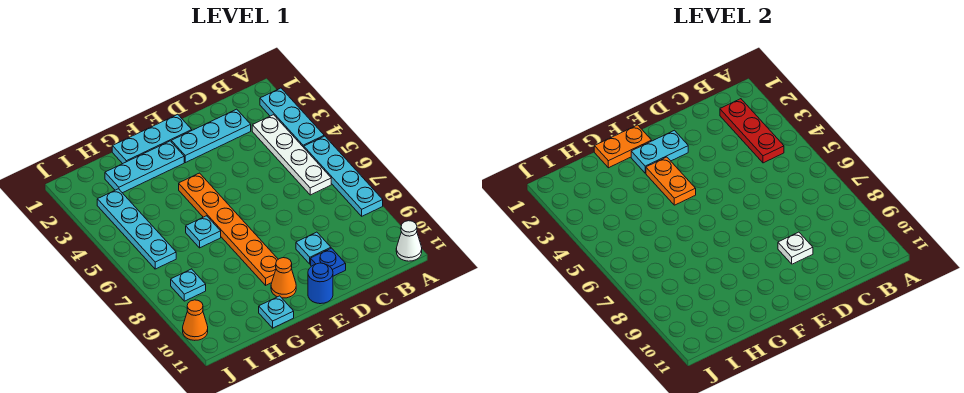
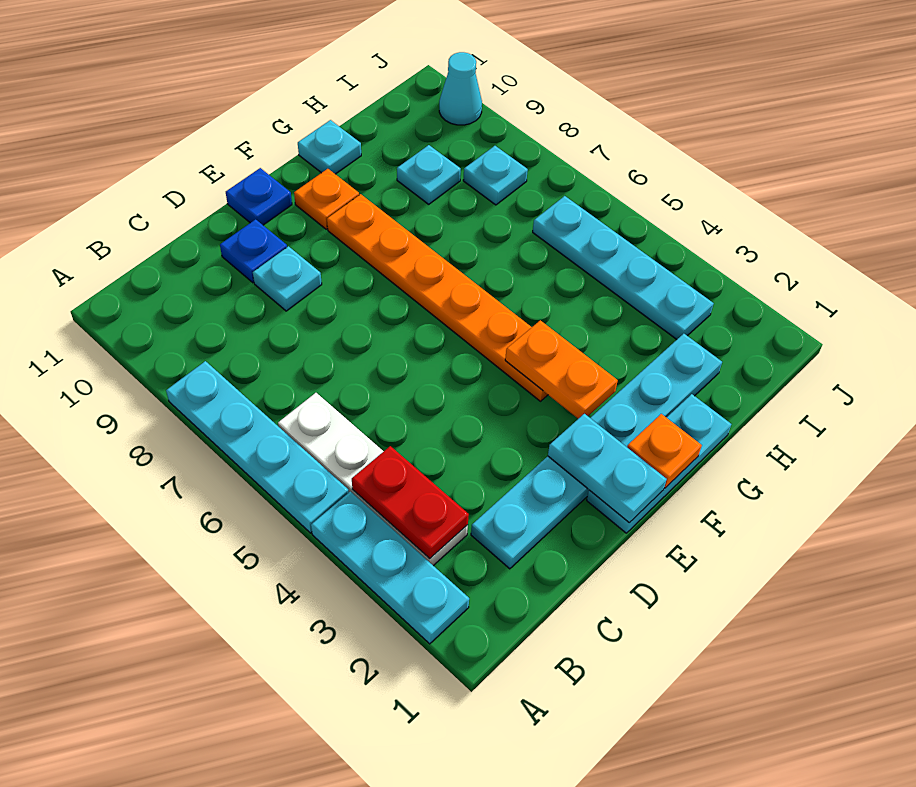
white cone A11 level 1 -> none
red plate B2:B4 level 2 -> red plate B3:B4 level 2
white plate D9 level 2 -> none
cyan plate E2:F2 level 2 -> cyan plate E1:E2 level 2
blue round brick E11 level 1 -> blue plate E11 level 1
orange plate F1:G1 level 2 -> orange plate F1 level 2
orange cone F10 level 1 -> orange plate F10 level 1
cyan plate G6 level 1 -> cyan plate H9 level 1
orange cone J10 level 1 -> cyan cone J10 level 1

